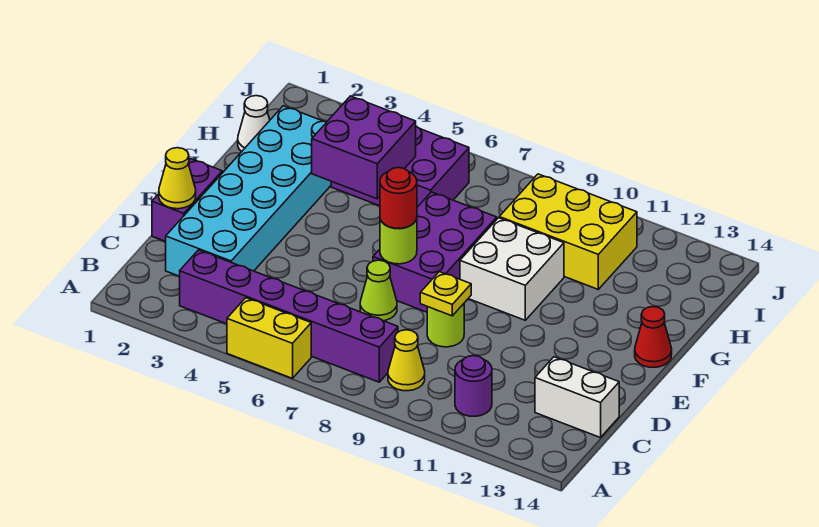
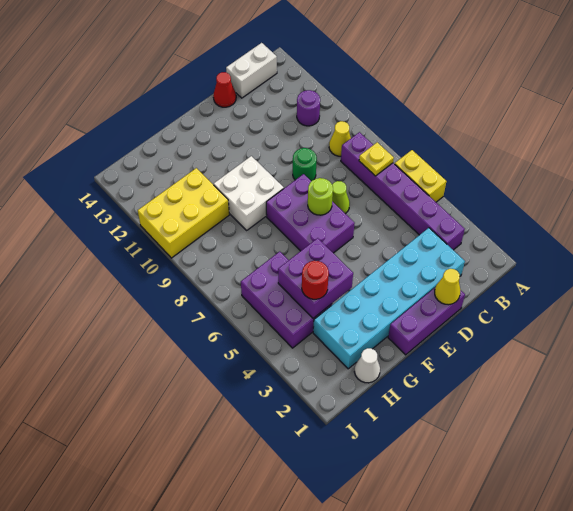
white brick C13:C14 level 1 -> white brick B14:C14 level 1
purple brick D1:E1 level 1 -> purple brick D1:F1 level 1
lime round brick D9 level 1 -> green round brick D9 level 1
yellow plate D9 level 2 -> yellow plate B7 level 2
purple brick E7:G8 level 1 -> purple brick E6:F8 level 1
red round brick E7 level 3 -> red round brick H4 level 3
red cone F14 level 1 -> red cone D14 level 1
yellow brick H9:I11 level 1 -> yellow brick H10:J11 level 1

